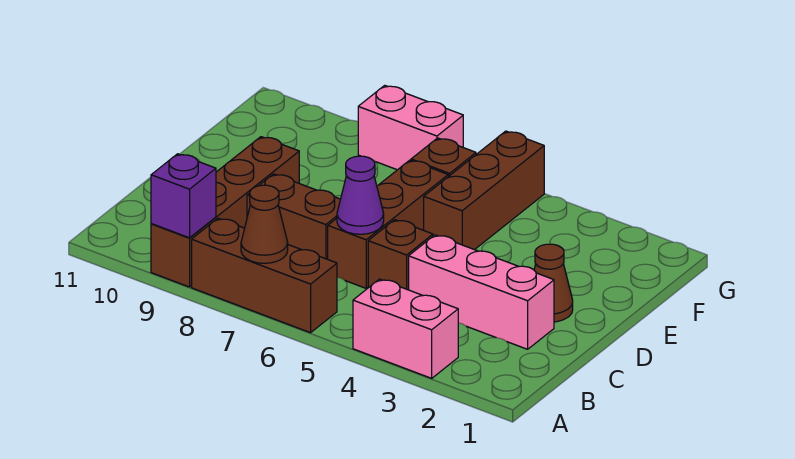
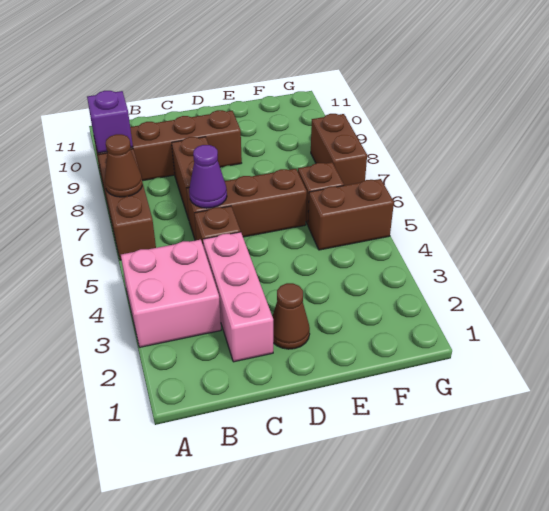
pink brick A3:A4 level 1 -> pink brick A3:B4 level 1
brown brick E5:G5 level 1 -> brown brick F5:G5 level 1
pink brick G7:G8 level 1 -> brown brick G7:G8 level 1

